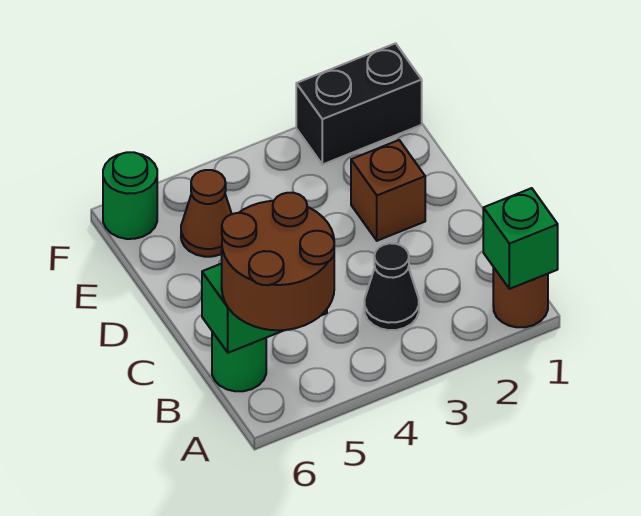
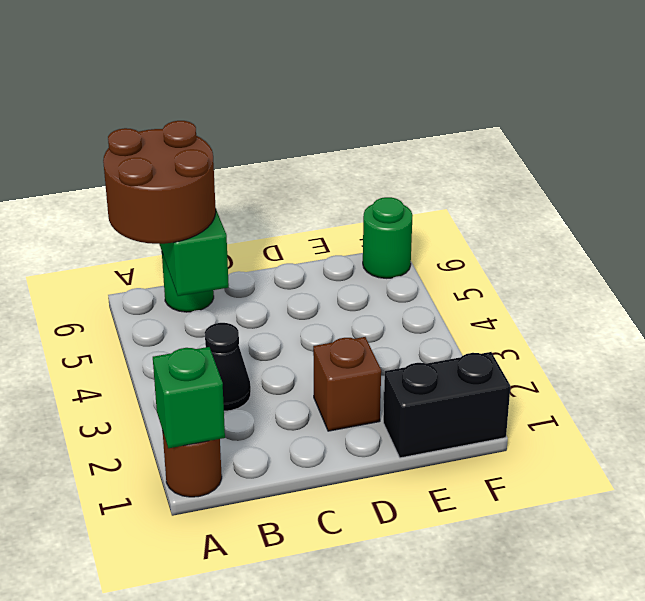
brown cone E5 level 1 -> none
black brick F1:F2 level 1 -> black brick E1:F1 level 1

